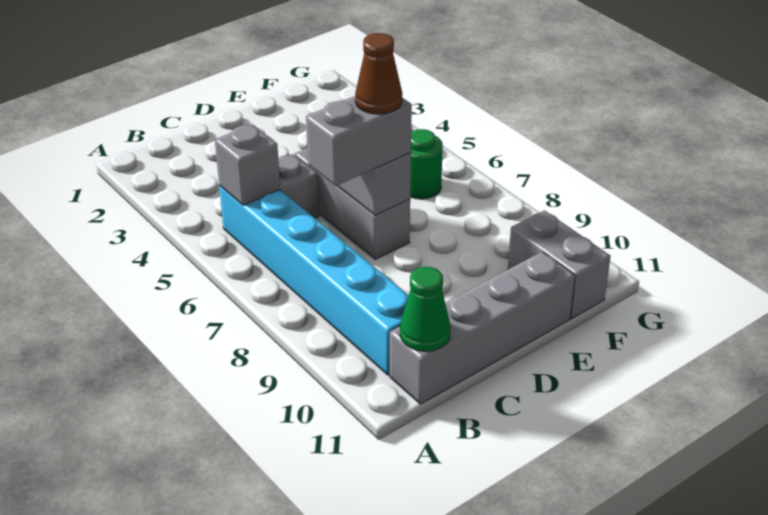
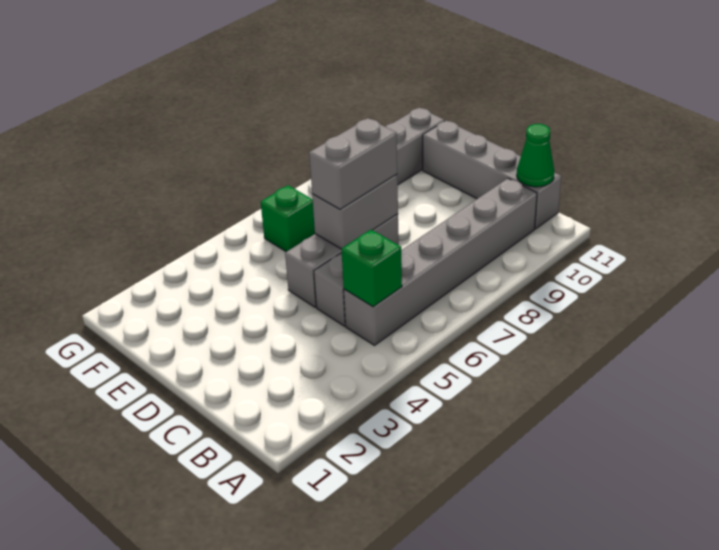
cyan brick B5:B10 level 1 -> grey brick B5:B10 level 1
grey brick B5 level 2 -> green brick B5 level 2
grey brick C7:D7 level 3 -> grey brick D6:D7 level 3
brown cone D7 level 4 -> none
green round brick F6 level 1 -> green brick F6 level 1

